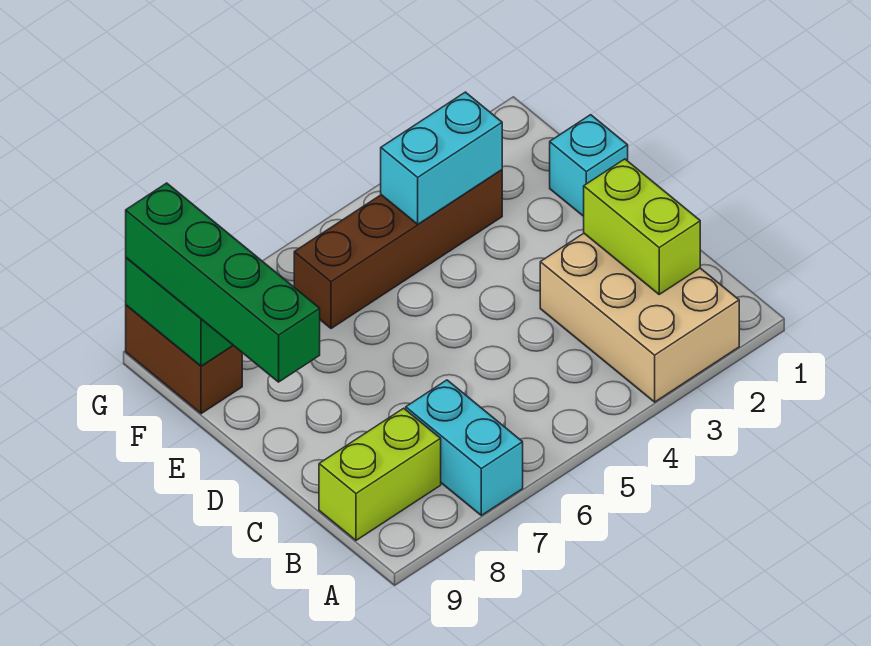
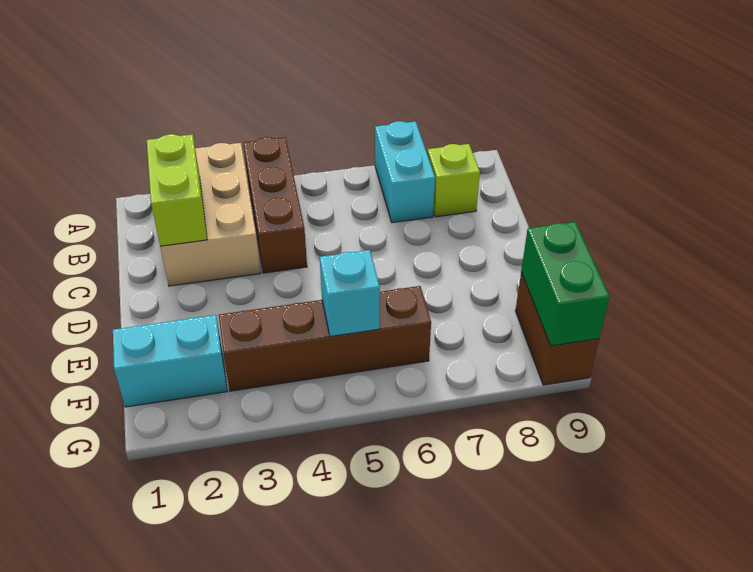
none -> brown brick A4:C4 level 1
lime brick B8:B9 level 1 -> lime brick B8 level 1
green brick D9:G9 level 3 -> none
cyan brick E1 level 1 -> cyan brick F5 level 2
cyan brick F3:F4 level 2 -> cyan brick F1:F2 level 1

